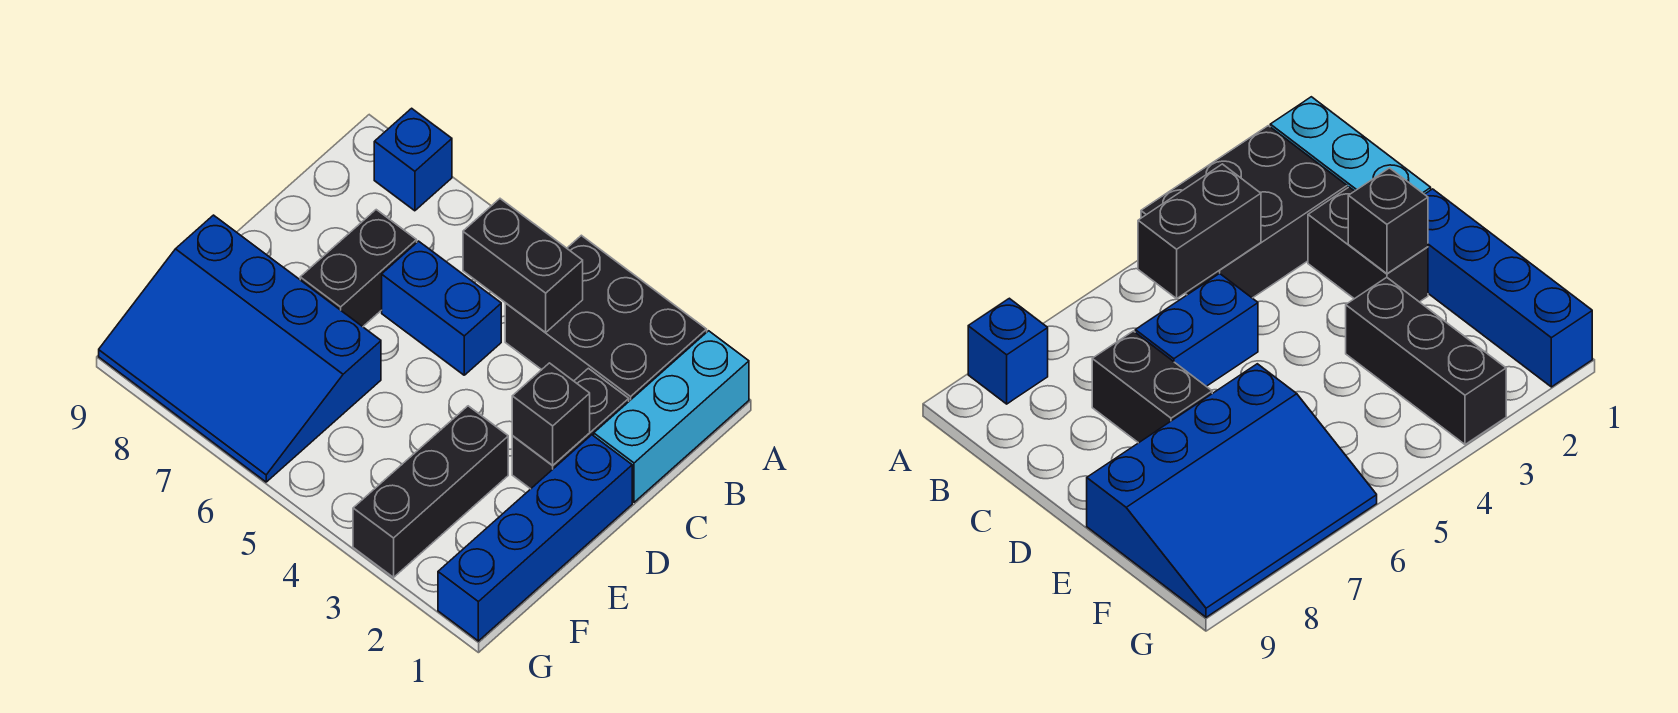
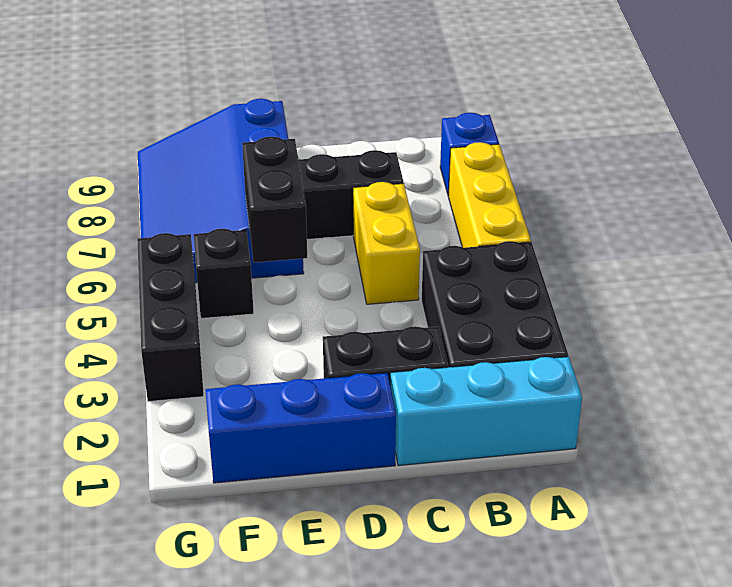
none -> yellow brick A5:A7 level 1
black brick B4:B5 level 2 -> black brick E5:E6 level 2
blue brick C5:C6 level 1 -> yellow brick C5:C6 level 1
blue brick D1:G1 level 1 -> blue brick D1:F1 level 1
black brick D2 level 2 -> black brick F5 level 1
black brick E3:G3 level 1 -> black brick G3:G5 level 1

